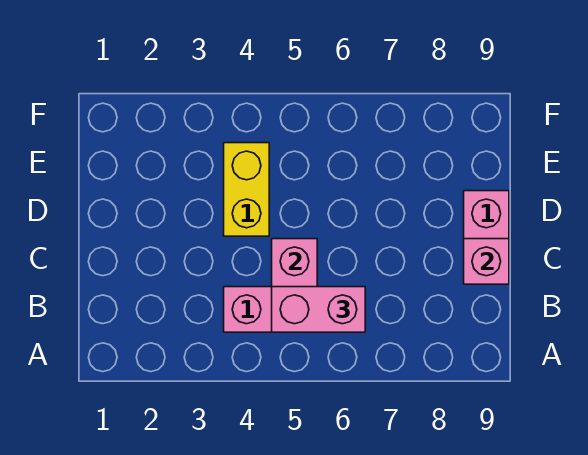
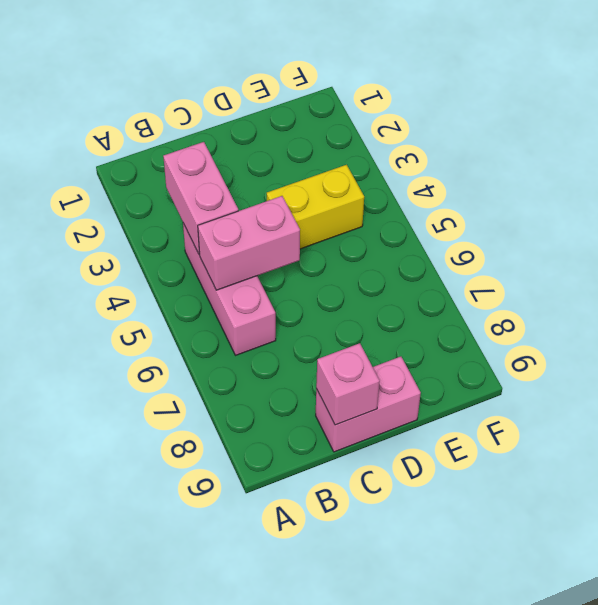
pink brick B5:B6 level 3 -> pink brick B3:B4 level 2

